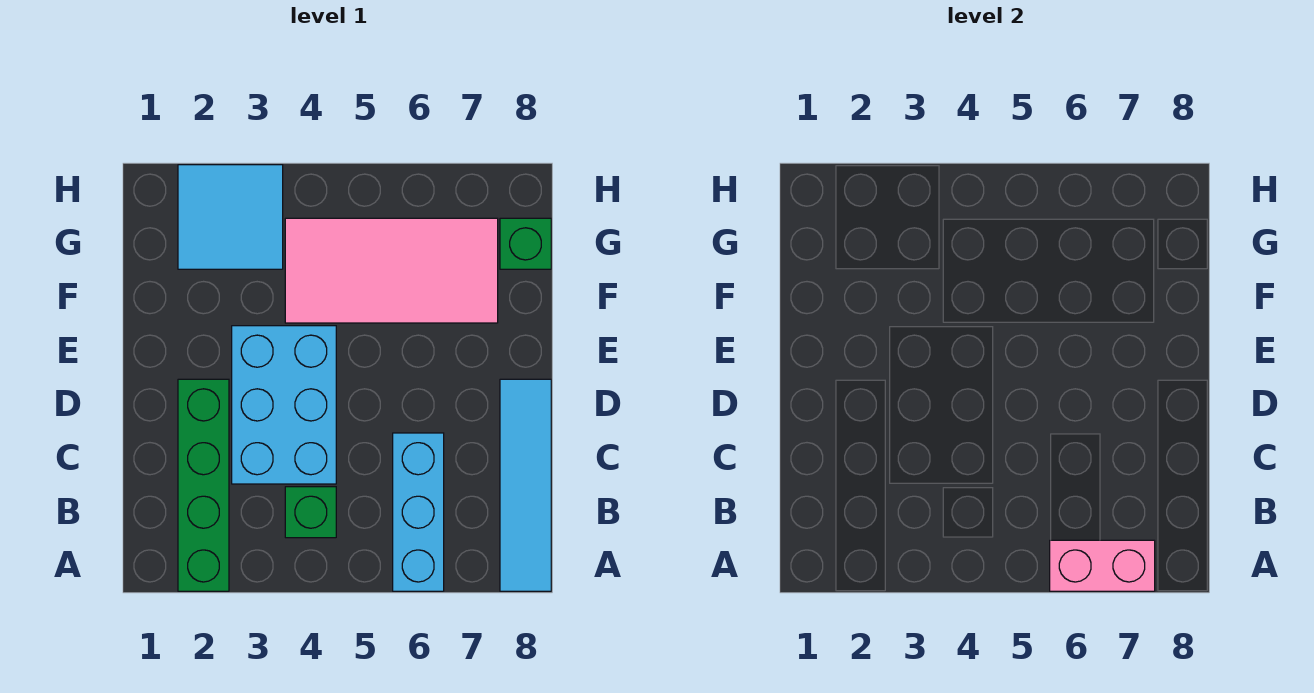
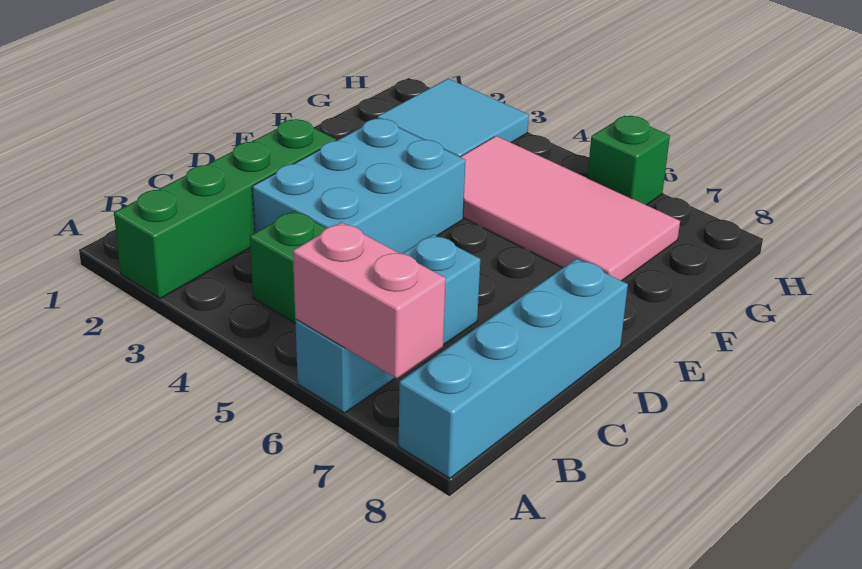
cyan tile A8:D8 level 1 -> cyan brick A8:D8 level 1
green brick G8 level 1 -> green brick H6 level 1

